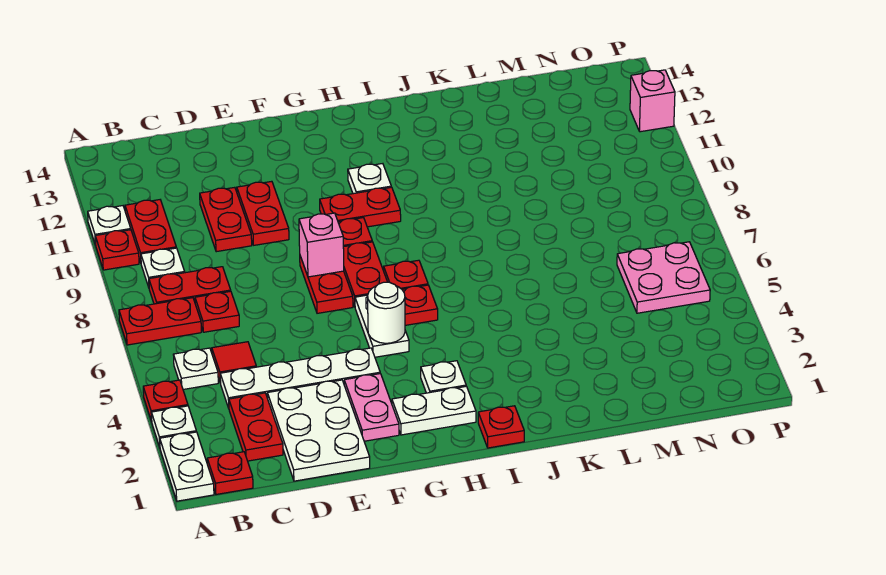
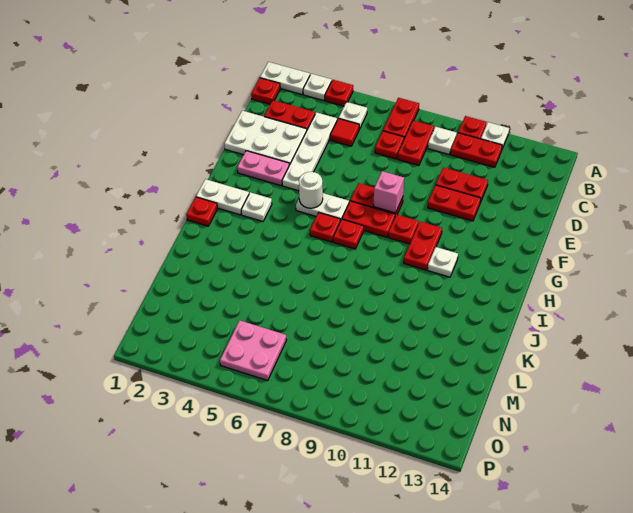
white plate G2:H2 level 1 -> white plate H1:H2 level 1
pink brick P12 level 1 -> none

